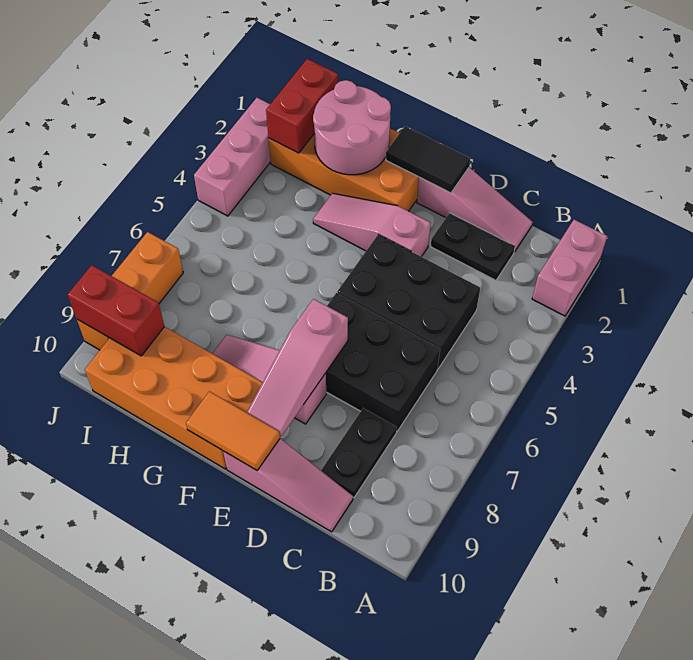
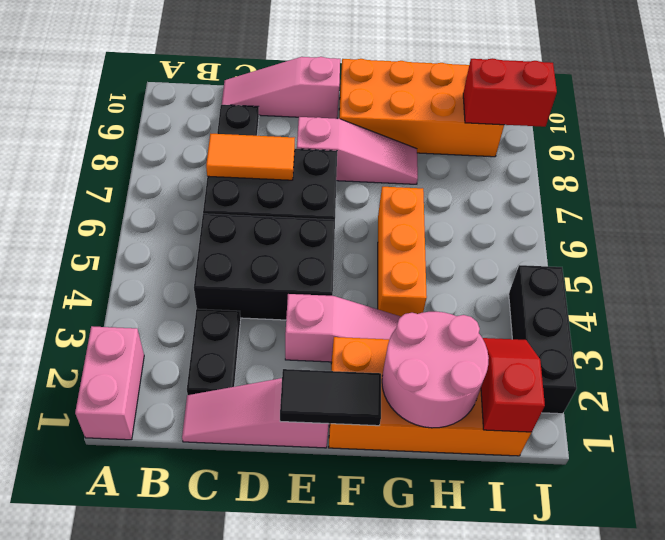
black plate C2:D2 level 1 -> black plate C2:C3 level 1
pink slope E7:E9 level 2 top 7 -> none
orange tile E10:F10 level 2 -> orange tile C7:D7 level 2
red brick I1:I2 level 2 -> red slope I1:I2 level 2 top 1
pink brick J2:J4 level 1 -> black brick J2:J4 level 1
orange brick J7:J9 level 1 -> orange brick G4:G6 level 1

